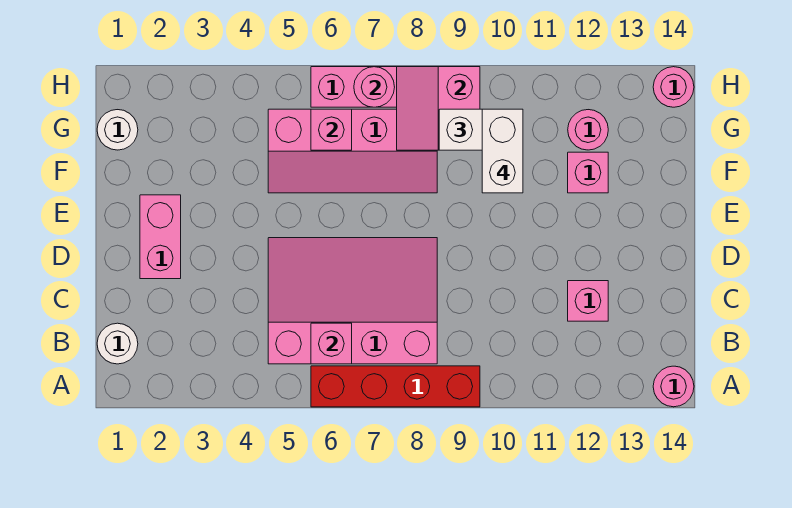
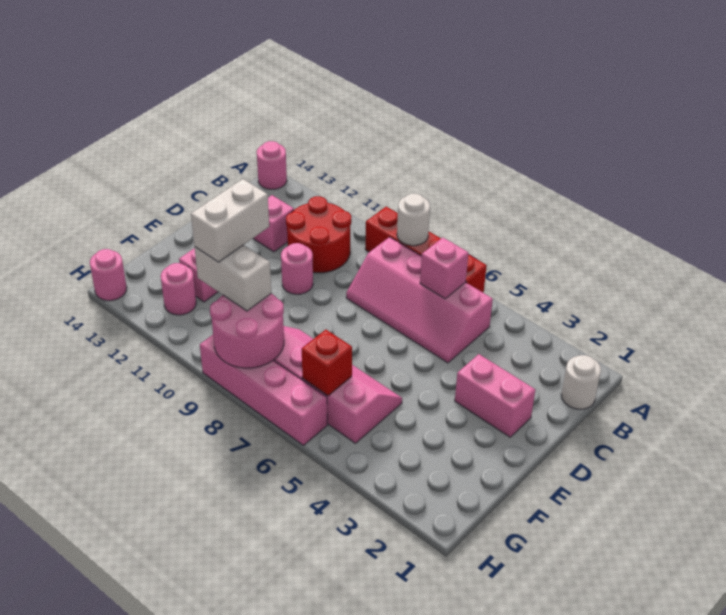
pink slope B5:D8 level 1 top B -> pink slope B5:C8 level 1 top B
none -> red round brick B10:C11 level 1
pink brick D2:E2 level 1 -> pink brick D2:D3 level 1
white round brick G1 level 1 -> white round brick A8 level 2
pink brick G6 level 2 -> red brick G6 level 2
pink slope G8:H9 level 2 top 9 -> pink round brick G8:H9 level 2
pink round brick H7 level 2 -> pink round brick D10 level 1

